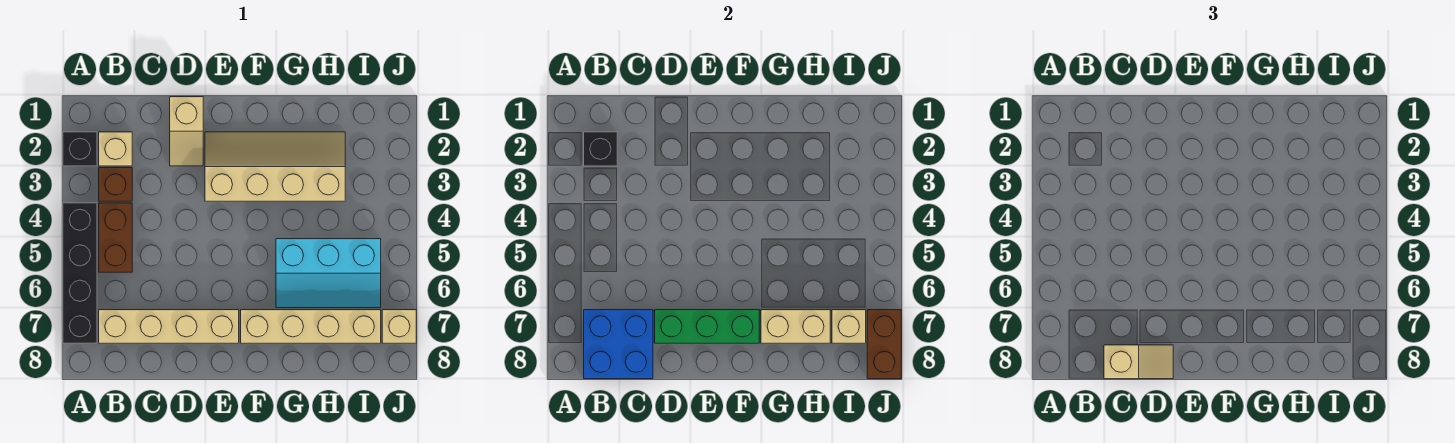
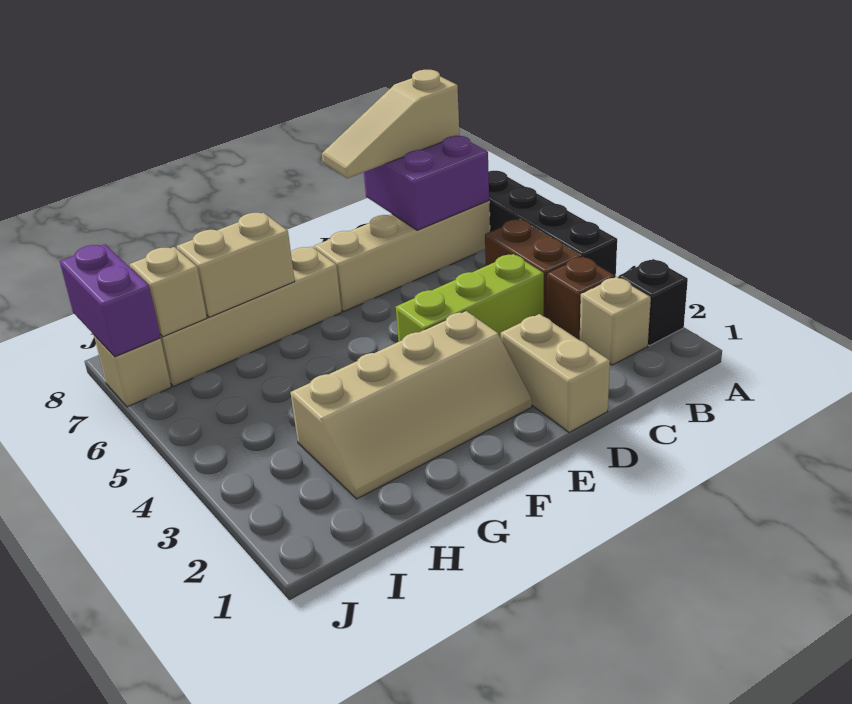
black brick B2 level 2 -> none
blue brick B7:C8 level 2 -> purple brick B7:C8 level 2
none -> lime brick C4:E4 level 1
tan slope C8:D8 level 3 top C -> tan slope B8:D8 level 3 top B
tan slope D1:D2 level 1 top 1 -> tan brick D1:D2 level 1
green brick D7:F7 level 2 -> none
cyan slope G5:I6 level 1 top 5 -> none
brown brick J7:J8 level 2 -> purple brick J7:J8 level 2

